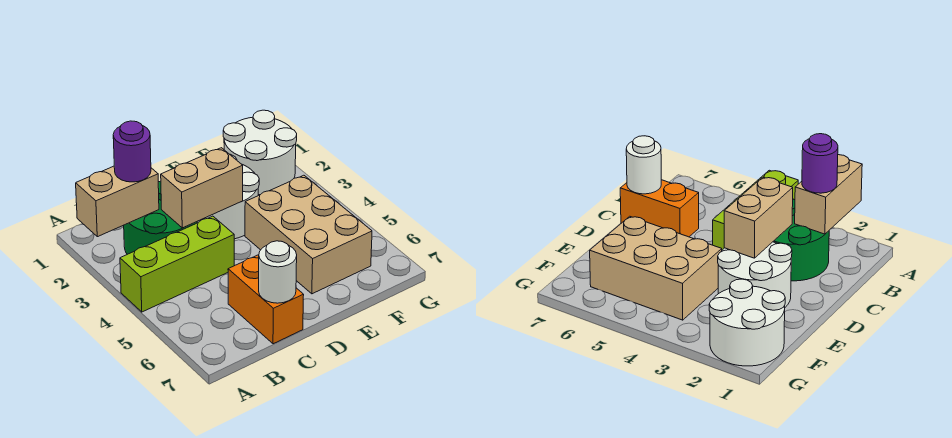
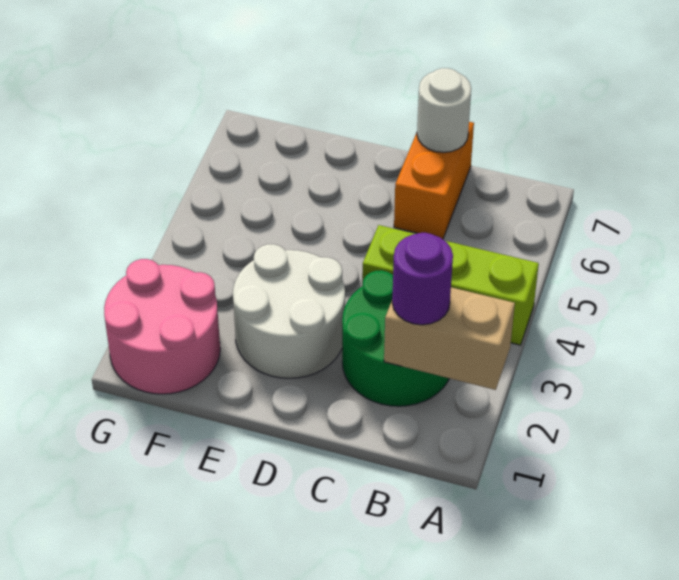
tan brick C3:D3 level 2 -> none
tan brick E4:F6 level 1 -> none
white round brick F1:G2 level 1 -> pink round brick F1:G2 level 1

